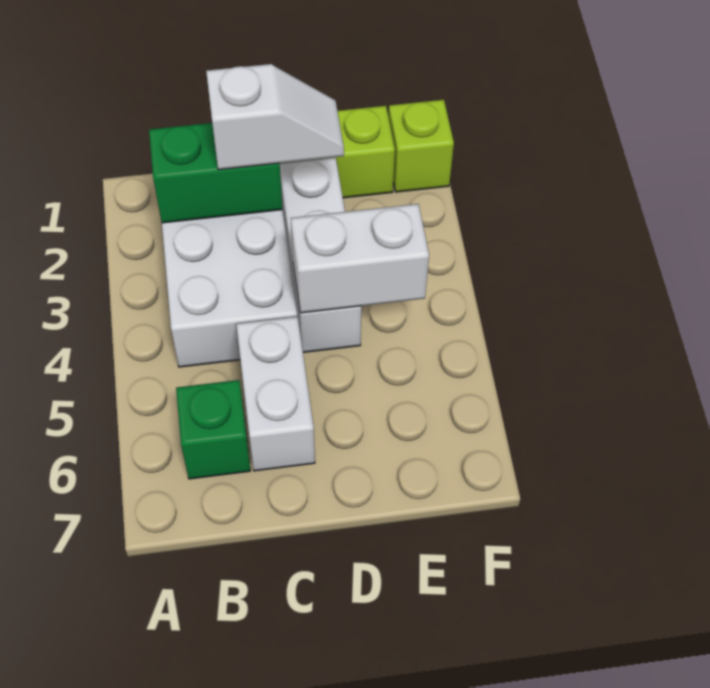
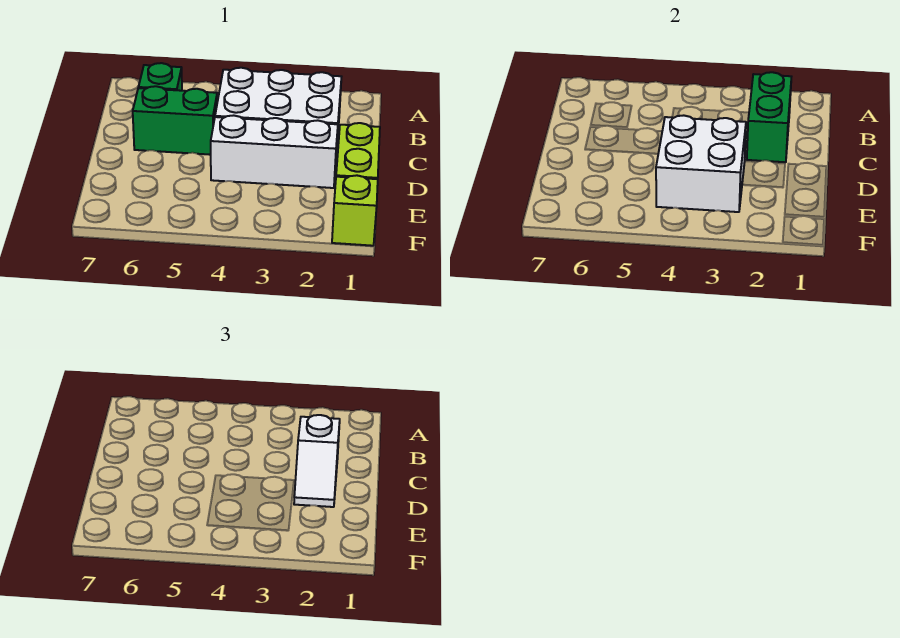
white brick C5:C6 level 1 -> green brick C5:C6 level 1
white brick D4:E4 level 2 -> white brick D3:E4 level 2

